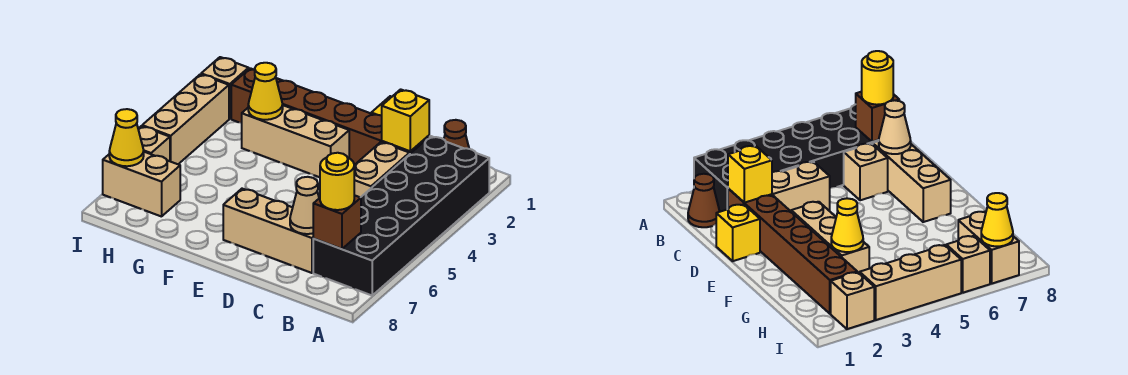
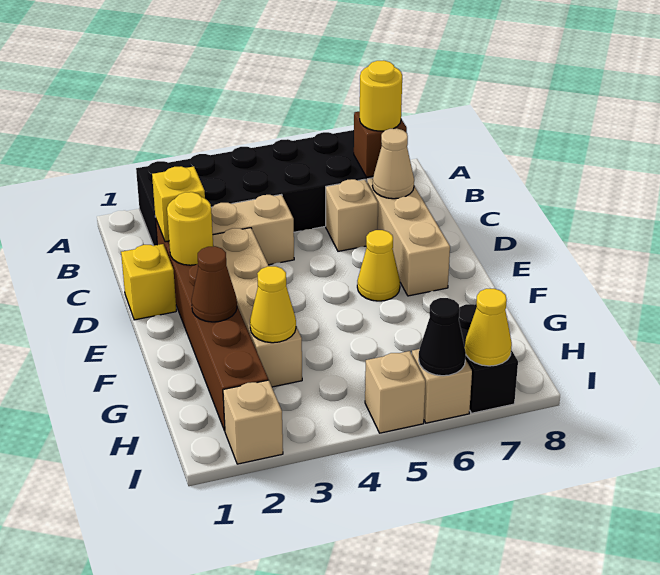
brown cone B1 level 1 -> brown cone F2 level 2
none -> yellow round brick D2 level 2
tan brick E3:G3 level 1 -> tan brick D3:G3 level 1
none -> yellow cone E6 level 1
tan brick H7:I7 level 1 -> black brick H7:I7 level 1
tan brick I3:I5 level 1 -> tan brick I5 level 1
none -> black cone I6 level 2

